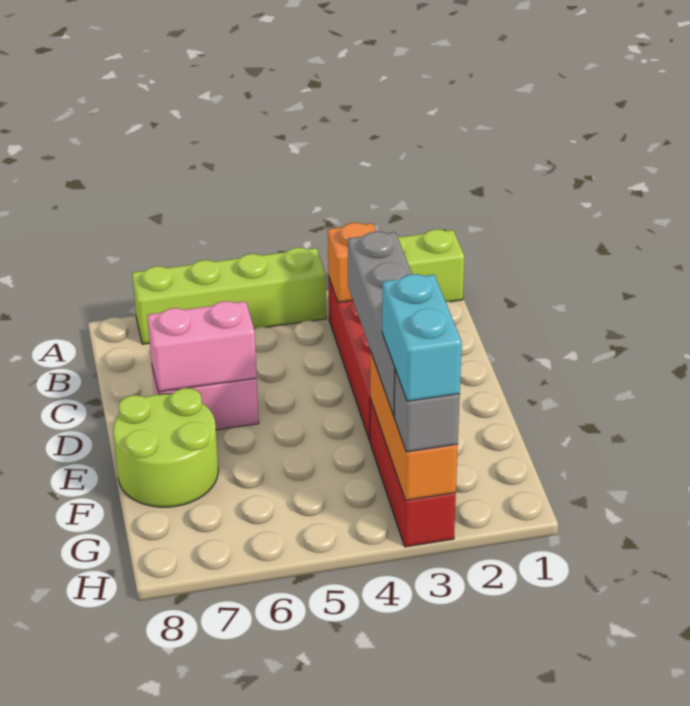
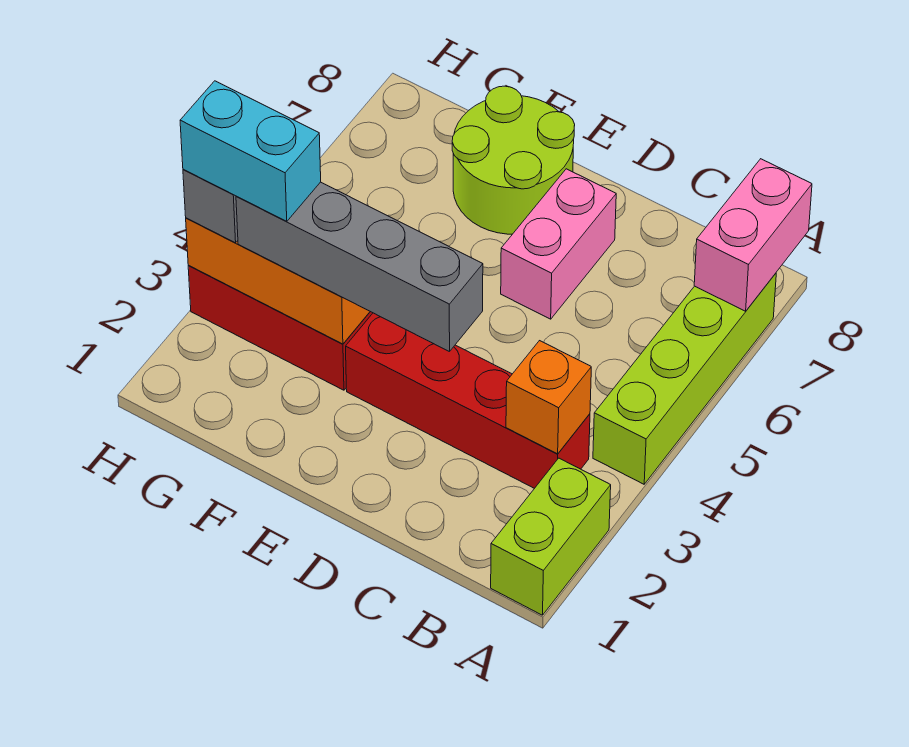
pink brick D6:D7 level 2 -> pink brick A7:A8 level 2

